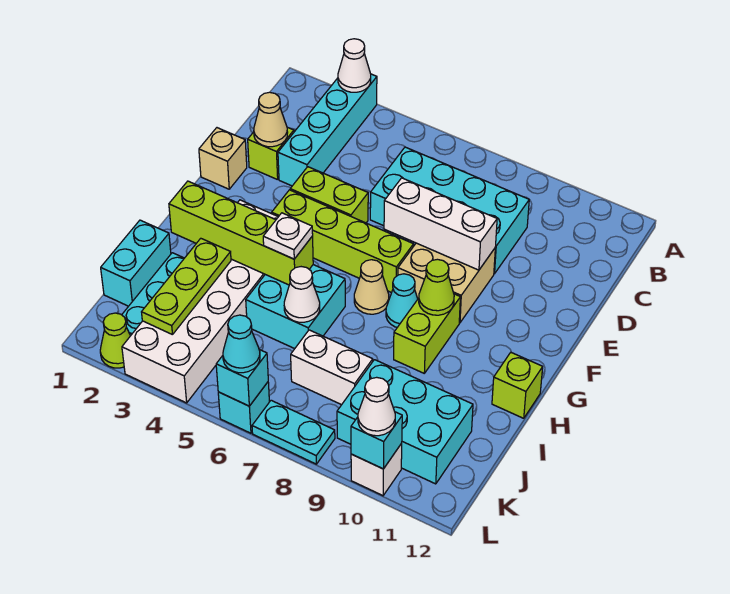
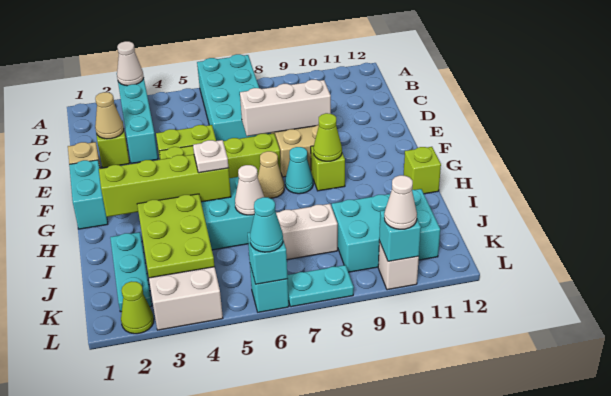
cyan brick C6:D9 level 1 -> cyan brick A6:D7 level 1
lime brick G9:H9 level 1 -> lime brick G9 level 1
cyan brick I1:J1 level 1 -> cyan brick F1:G1 level 1
lime plate I3:K3 level 2 -> lime plate I3:K4 level 2

